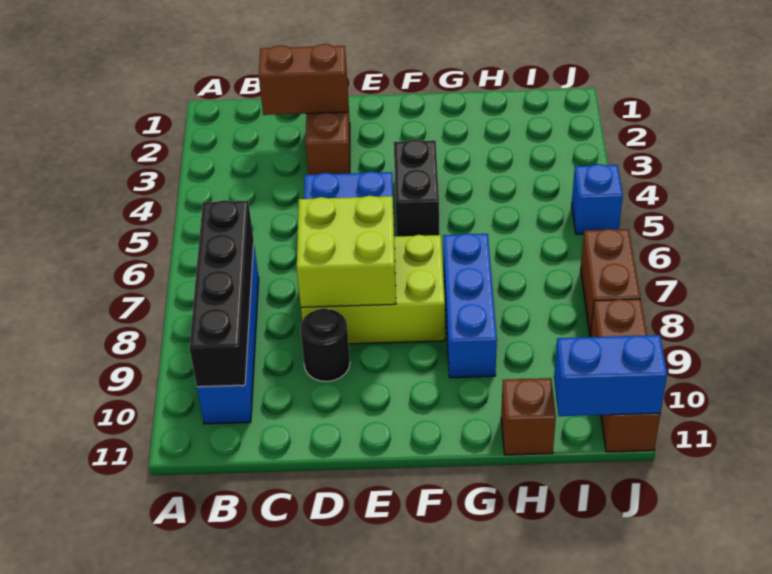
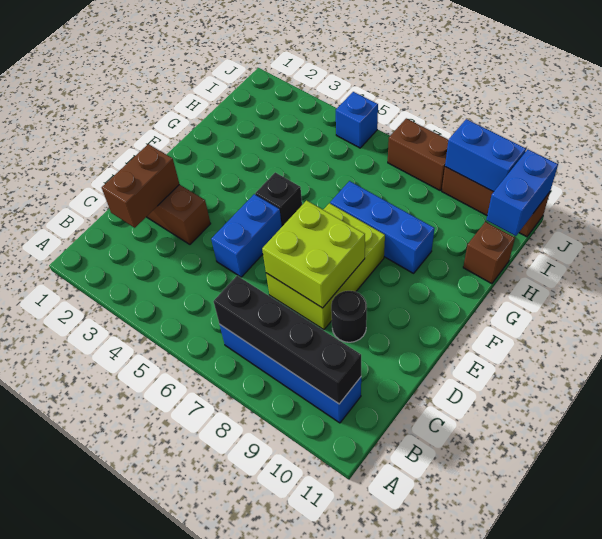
black brick F4:F5 level 1 -> black brick F5 level 1
none -> blue brick J9:J10 level 2

